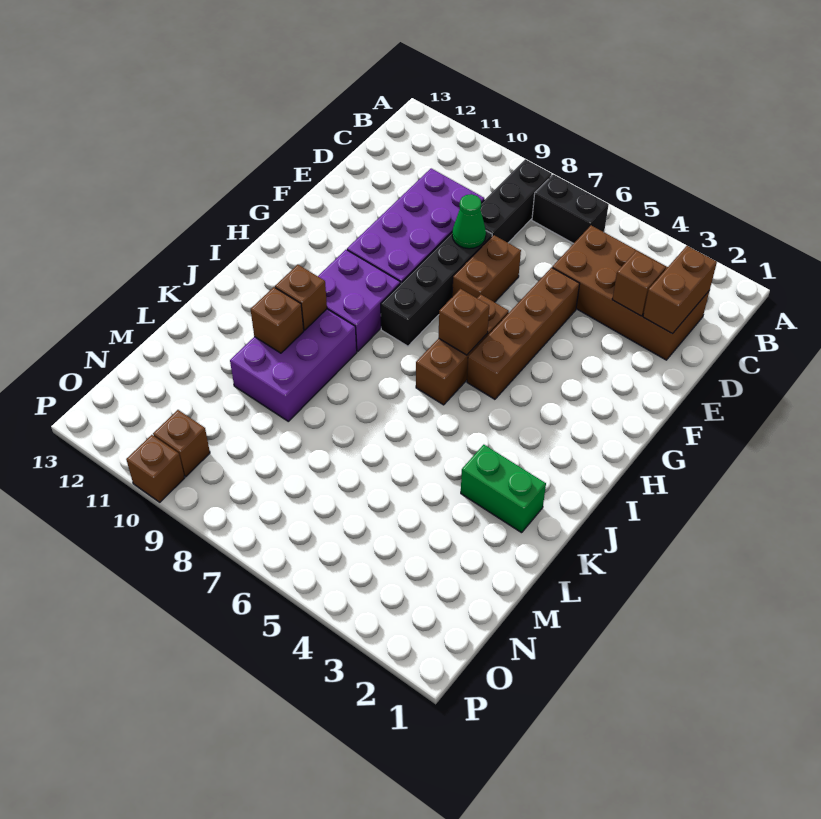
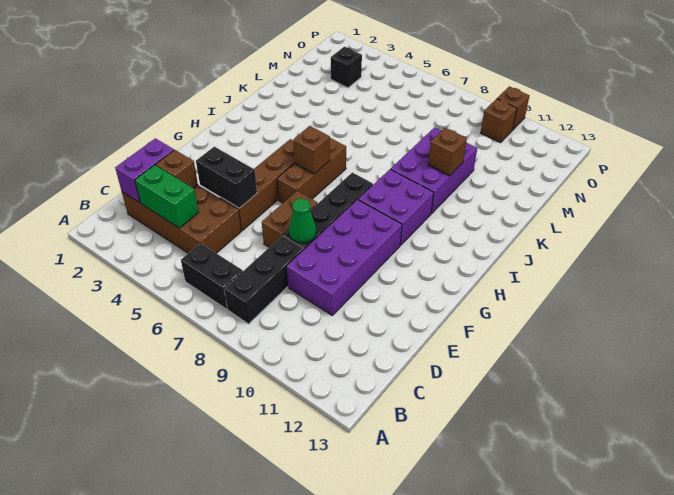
brown brick C2:D2 level 2 -> purple brick C2:D2 level 2
none -> black brick E4:E5 level 2
brown brick J10 level 2 -> none
green brick K2:K3 level 1 -> green brick C3:C4 level 2
none -> black brick N3 level 1

